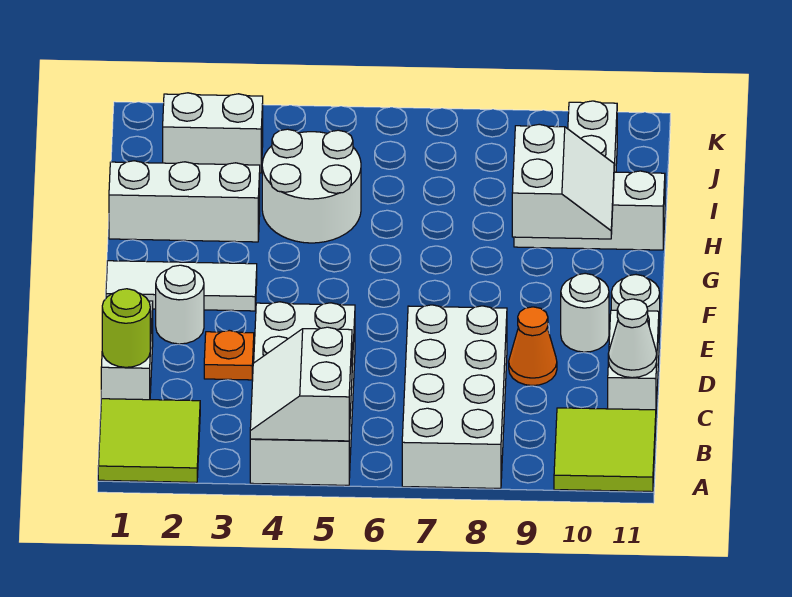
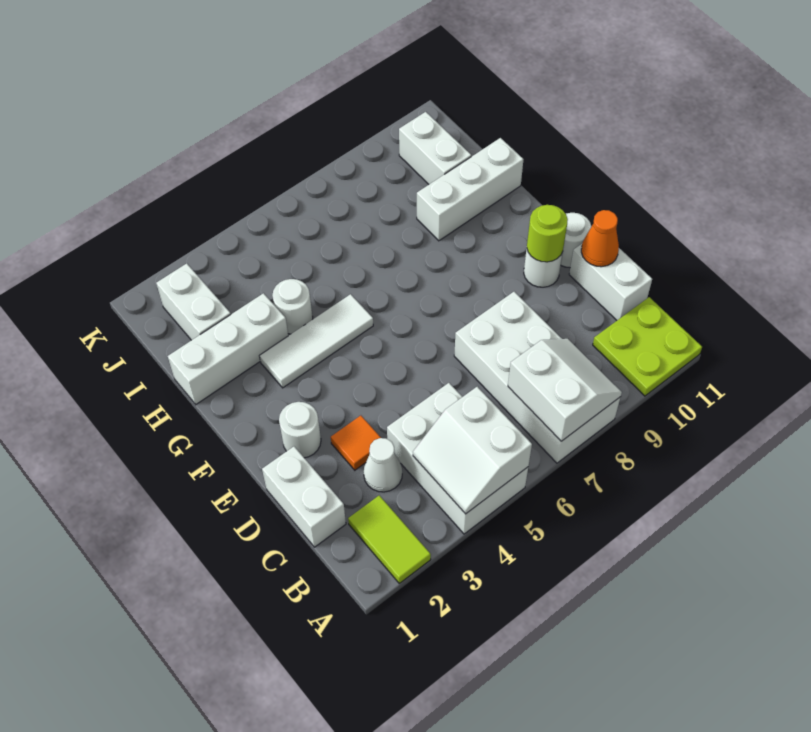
lime tile A1:B2 level 1 -> lime tile A2:B2 level 1
white brick A4:D5 level 1 -> white brick A4:C5 level 1
lime tile A10:B11 level 1 -> lime plate A10:B11 level 1
lime round brick C1 level 2 -> lime round brick E10 level 2
white cone C11 level 2 -> white cone C3 level 1
orange plate D3 level 1 -> orange tile D3 level 1
orange cone D9 level 1 -> orange cone D11 level 2
white tile F1:F3 level 1 -> white tile G3:G5 level 1
white slope G9:H10 level 2 top 9 -> white slope A7:B8 level 2 top 7
white round brick H4:I5 level 1 -> white round brick H4 level 1
white brick J2:J3 level 1 -> white brick I2:J2 level 1

